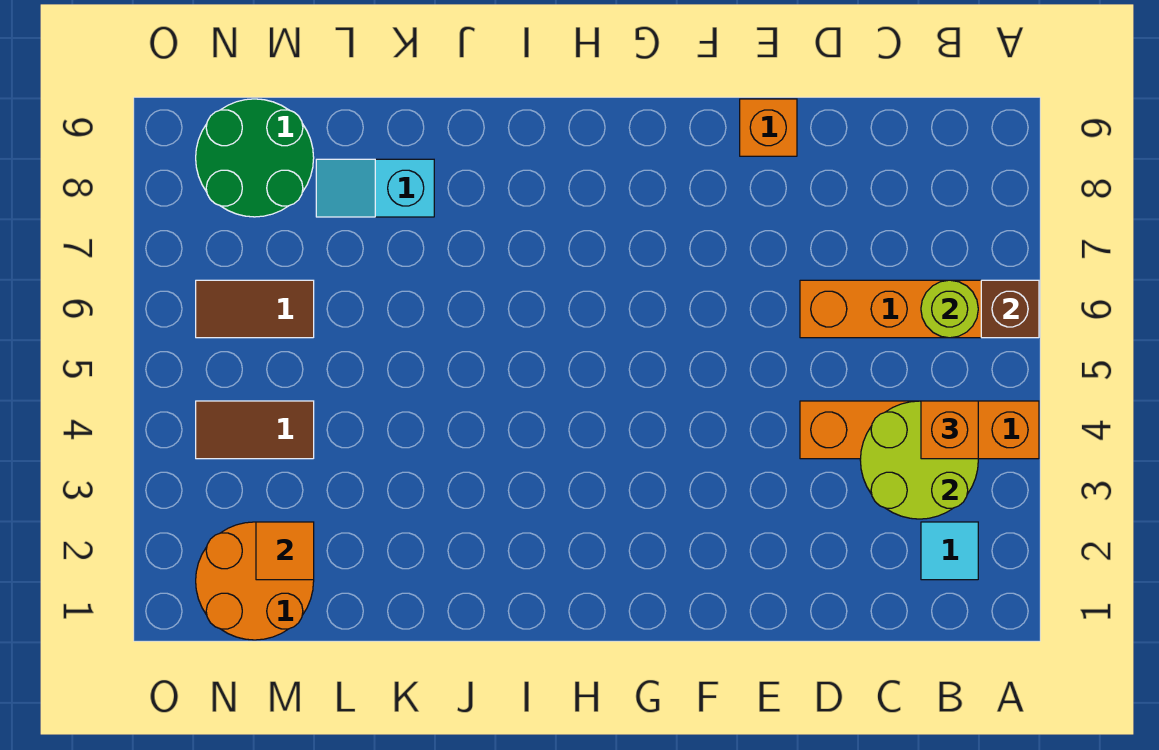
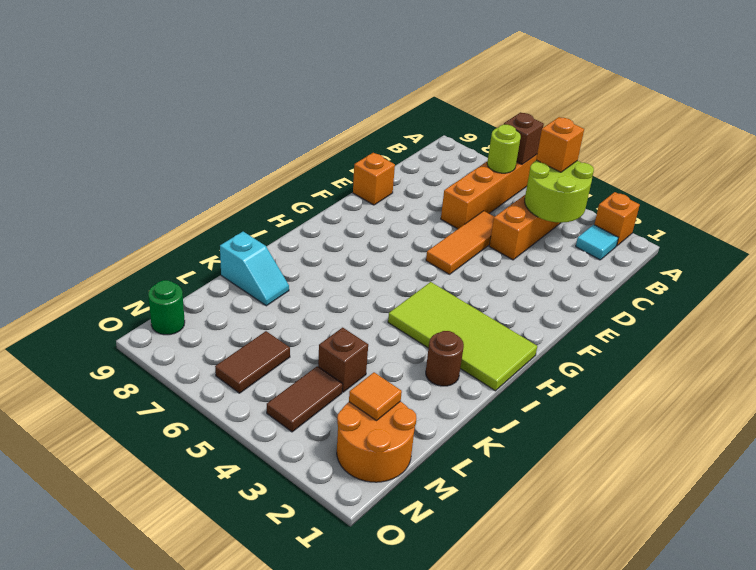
none -> orange brick A2 level 1
none -> orange tile D5:F5 level 1
none -> lime tile H1:I4 level 1
none -> brown round brick J2 level 1
cyan slope K8:L8 level 1 top K -> cyan slope K8:K9 level 1 top 9
none -> brown brick L4 level 1
green round brick M8:N9 level 1 -> green round brick N9 level 1

